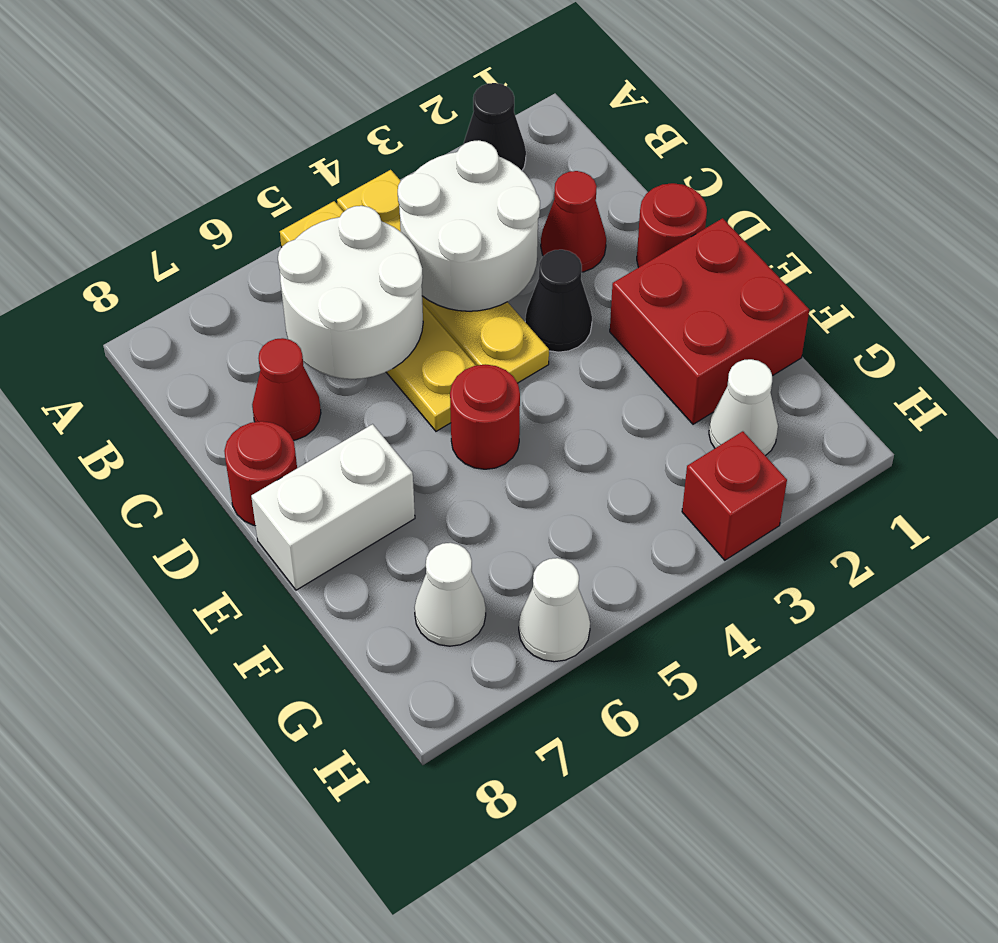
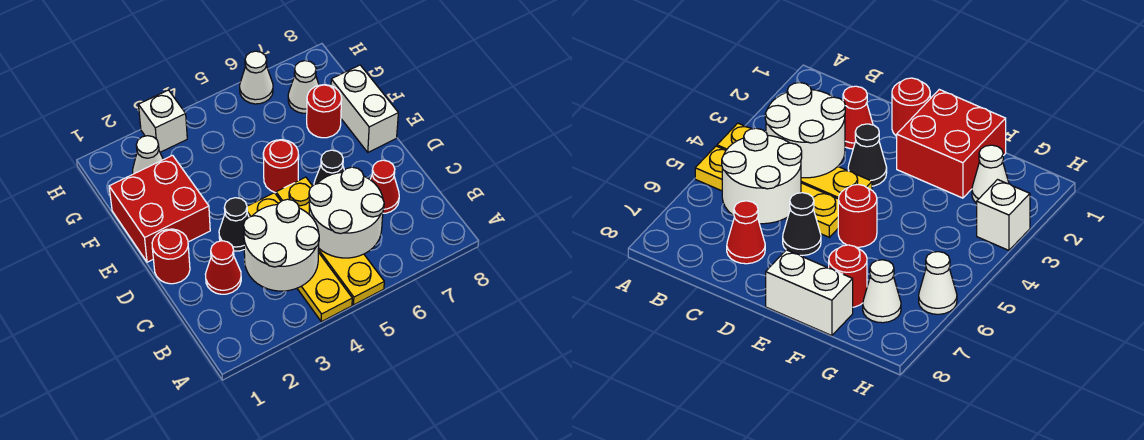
black cone A2 level 1 -> black cone D6 level 1
red round brick D8 level 1 -> red round brick F7 level 1
white brick E7:E8 level 1 -> white brick E8:F8 level 1
red brick H3 level 1 -> white brick H3 level 1

